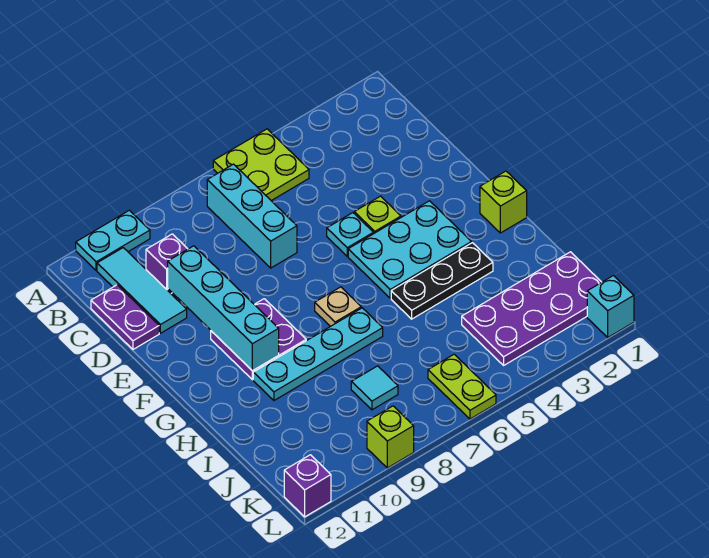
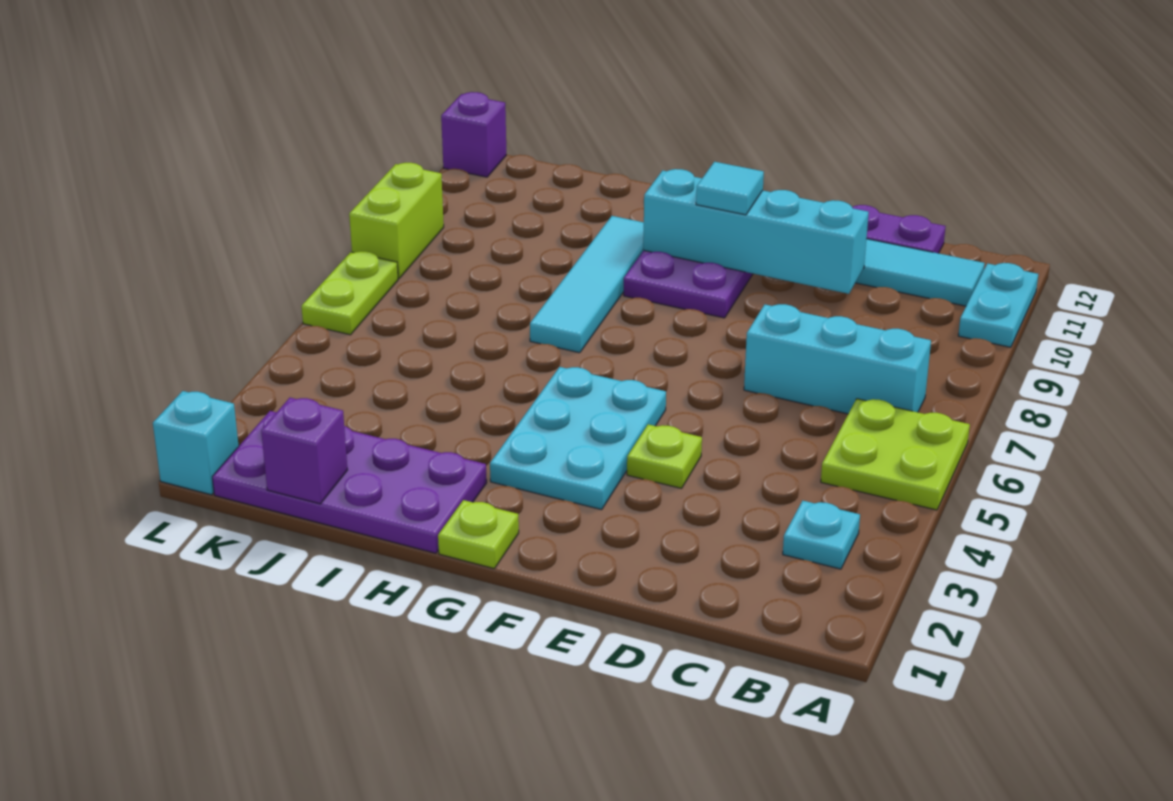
purple brick C10 level 1 -> purple brick J1 level 2
cyan plate E5 level 1 -> cyan plate B3 level 1
lime brick G1 level 1 -> lime plate G1 level 1
tan plate G7 level 1 -> none
black plate H3:H5 level 1 -> none
cyan plate H7:H10 level 1 -> cyan tile H7:H10 level 1
purple plate J1:K4 level 1 -> purple plate H1:K2 level 1
cyan tile J8 level 1 -> cyan tile F10 level 3
lime plate K6:L6 level 1 -> lime plate L6:L7 level 1
lime brick L9 level 1 -> lime brick L8:L9 level 1

